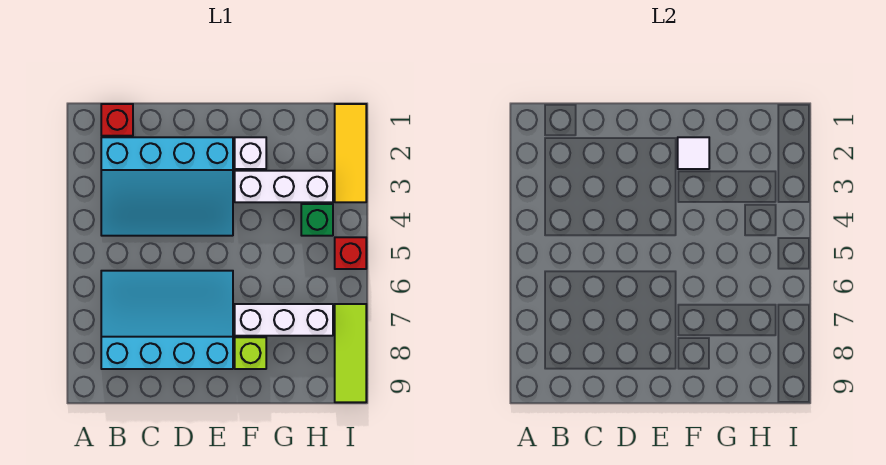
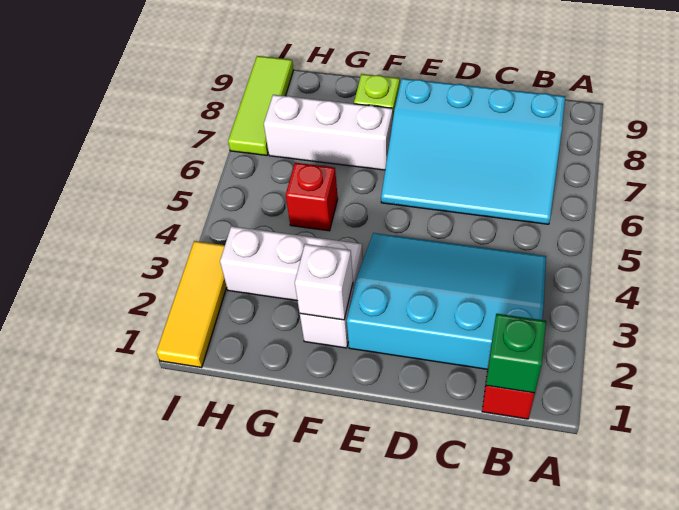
white tile F2 level 2 -> white brick F2 level 2
green brick H4 level 1 -> green brick B1 level 2
red brick I5 level 1 -> red brick G5 level 1

